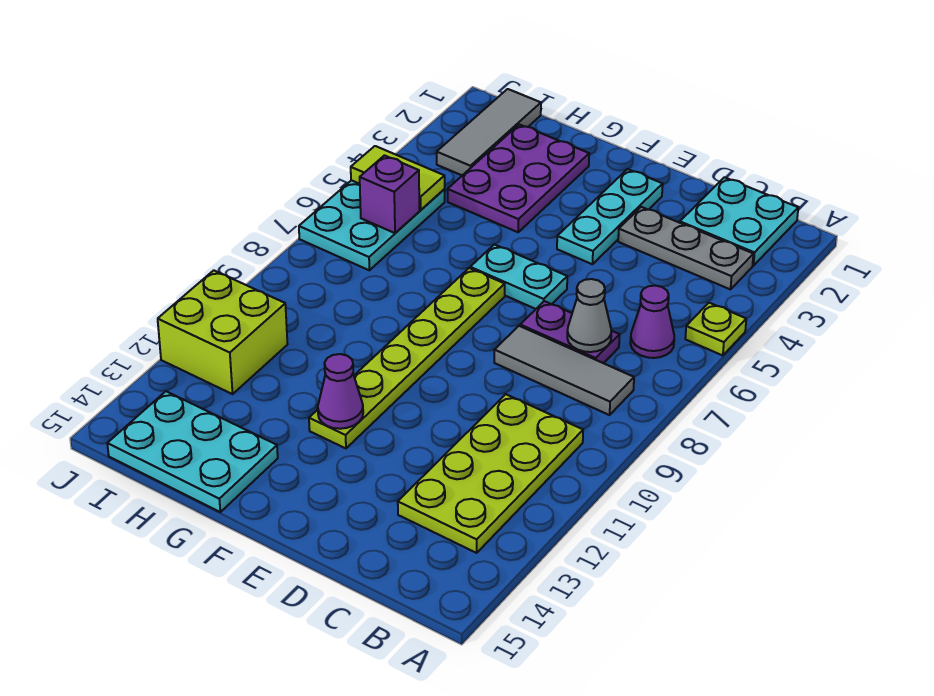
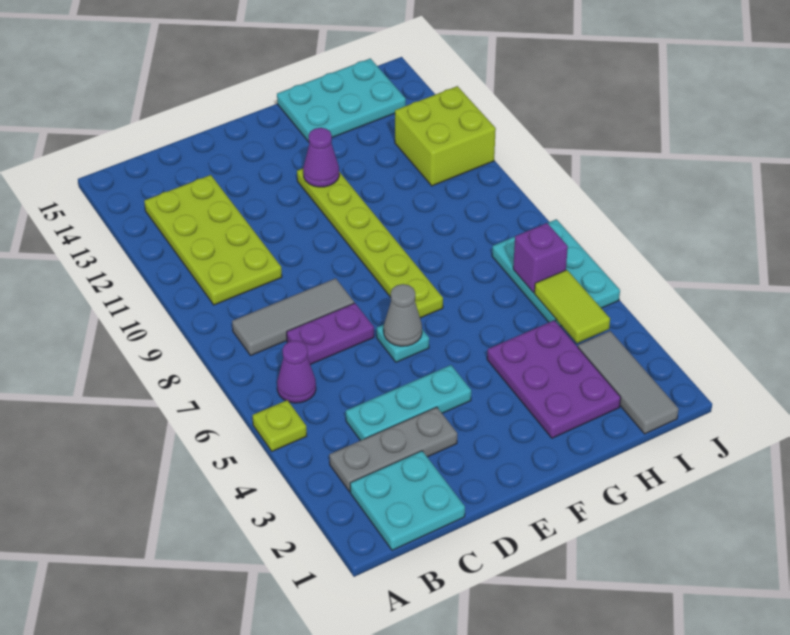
grey cone C7 level 2 -> grey cone E6 level 2
cyan plate E2:E4 level 1 -> cyan plate C4:E4 level 1
cyan plate E6:F6 level 1 -> cyan plate E6 level 1
lime tile I5:J5 level 2 -> lime tile I4:I5 level 2

